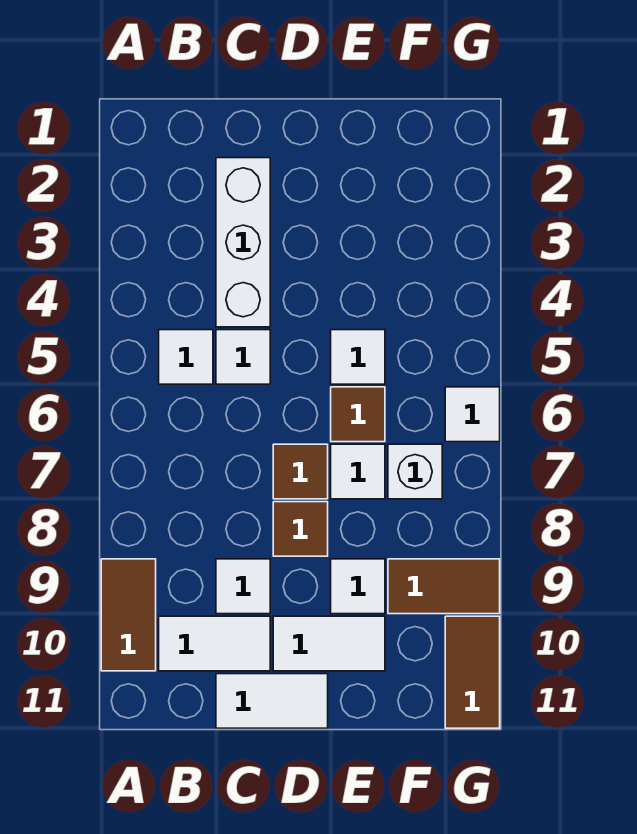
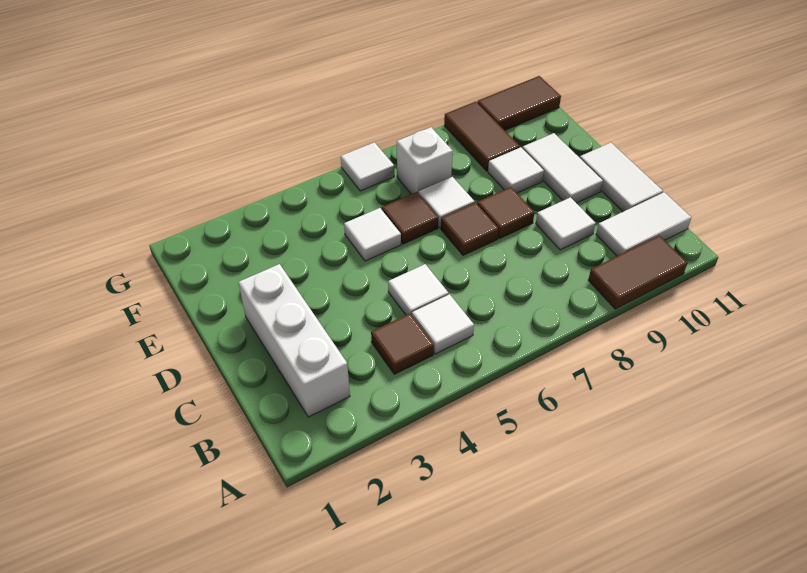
none -> brown tile B4 level 1
white tile B10:C10 level 1 -> white tile B10:B11 level 1
white brick C2:C4 level 1 -> white brick B2:D2 level 1

